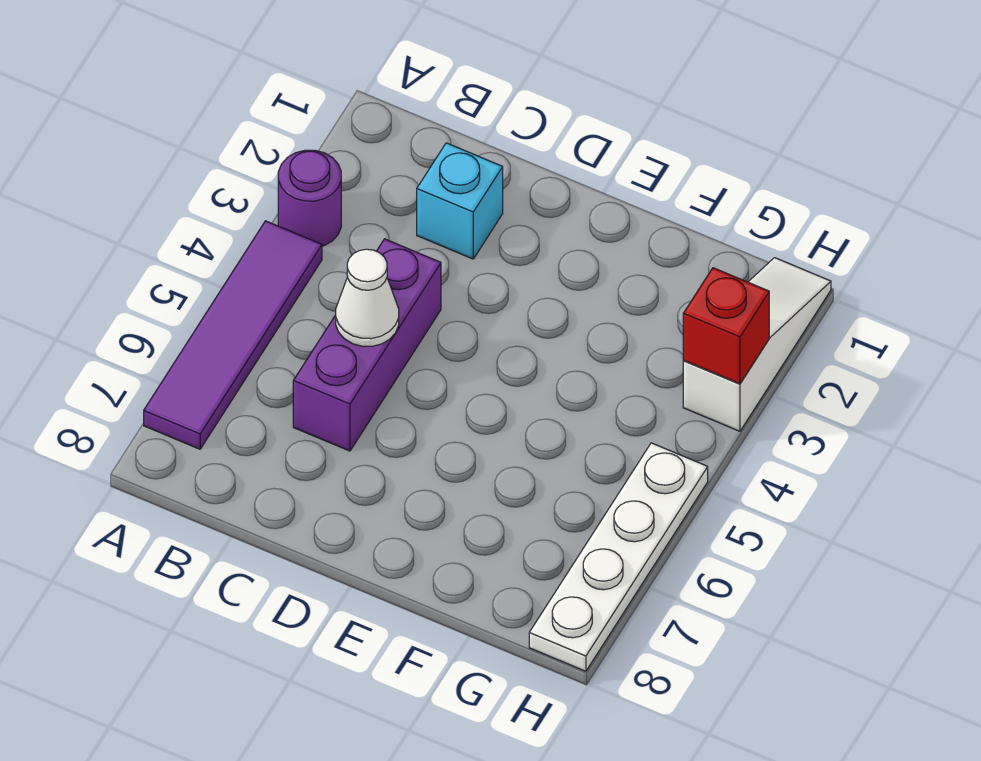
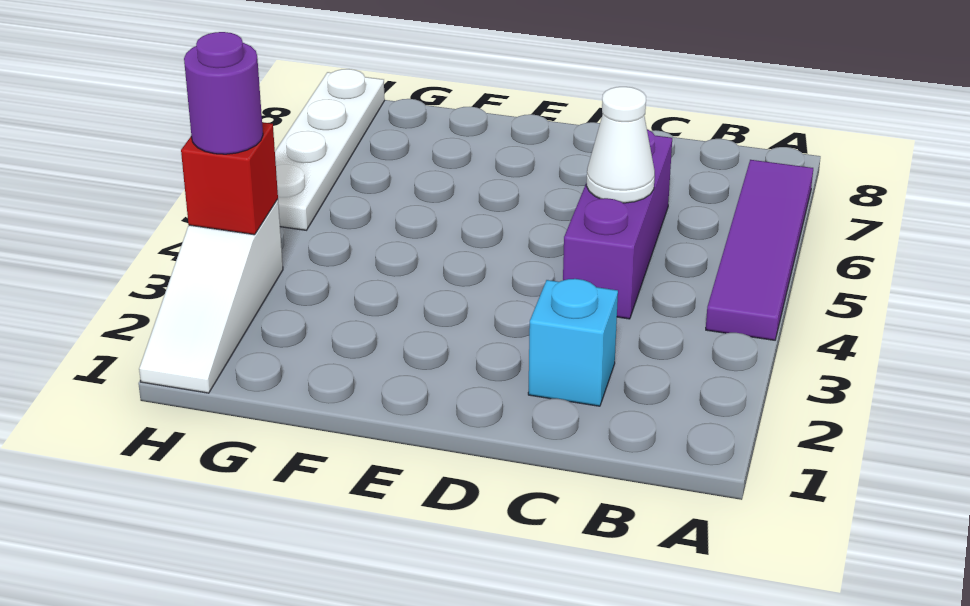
purple round brick A3 level 1 -> purple round brick H3 level 3

